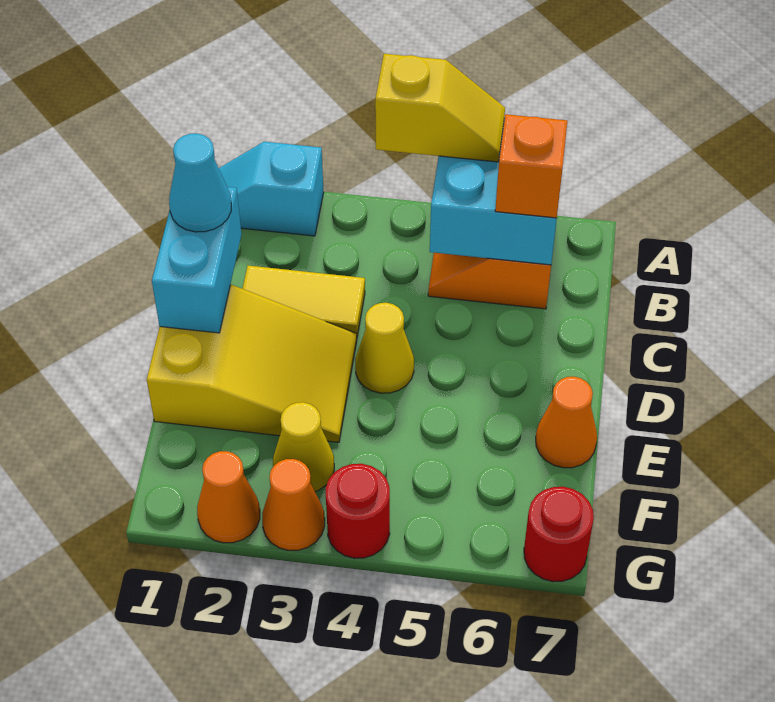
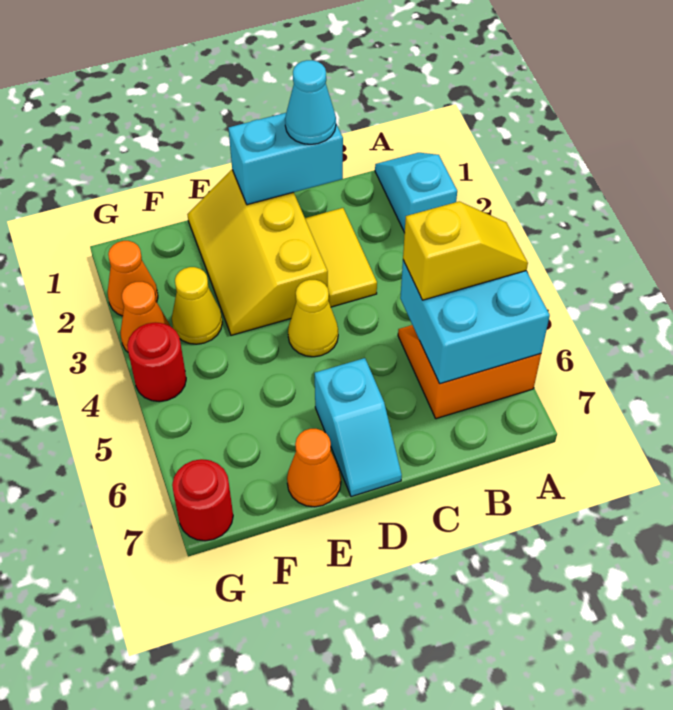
yellow slope A4:A5 level 3 top 4 -> yellow slope A5:B5 level 3 top B
orange brick B6 level 3 -> none
yellow slope D1:E3 level 1 top 1 -> yellow slope D1:E3 level 1 top D
none -> cyan slope D6:D7 level 1 top 6

